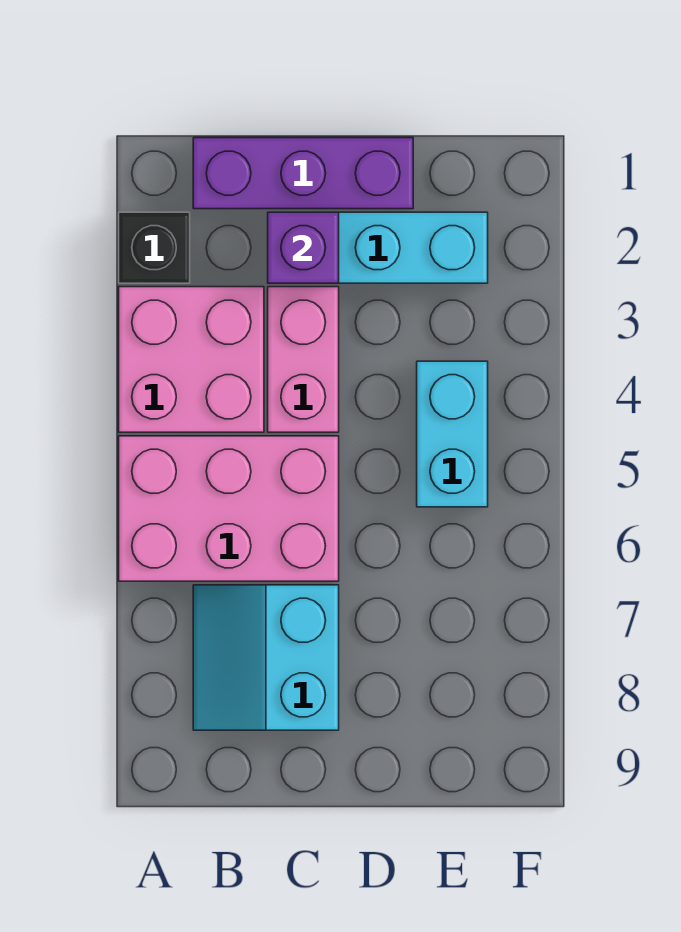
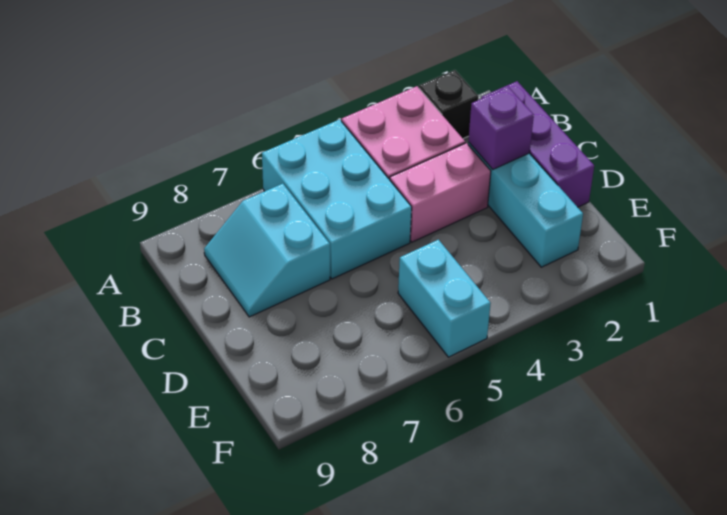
pink brick A5:C6 level 1 -> cyan brick A5:C6 level 1
cyan slope B7:C8 level 1 top C -> cyan slope B7:C8 level 1 top 7
cyan brick E4:E5 level 1 -> cyan brick E5:F5 level 1

